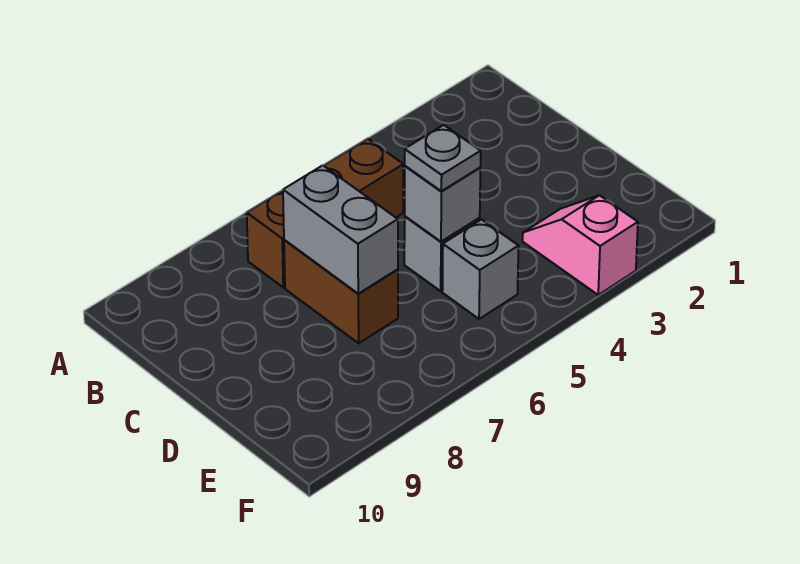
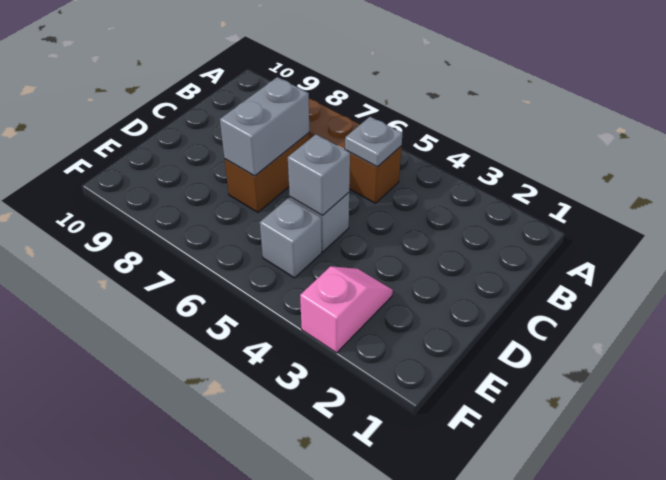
grey plate D5 level 3 -> grey plate B5 level 2

